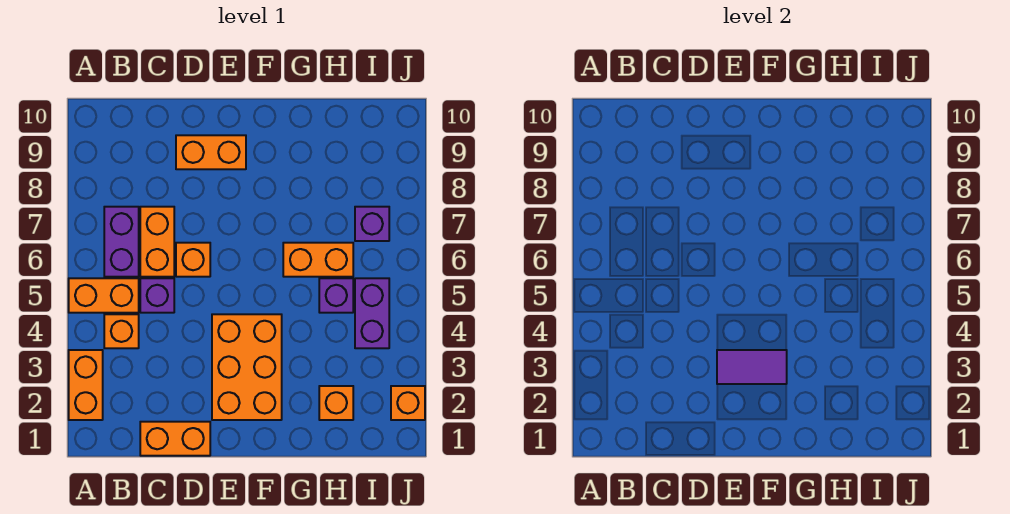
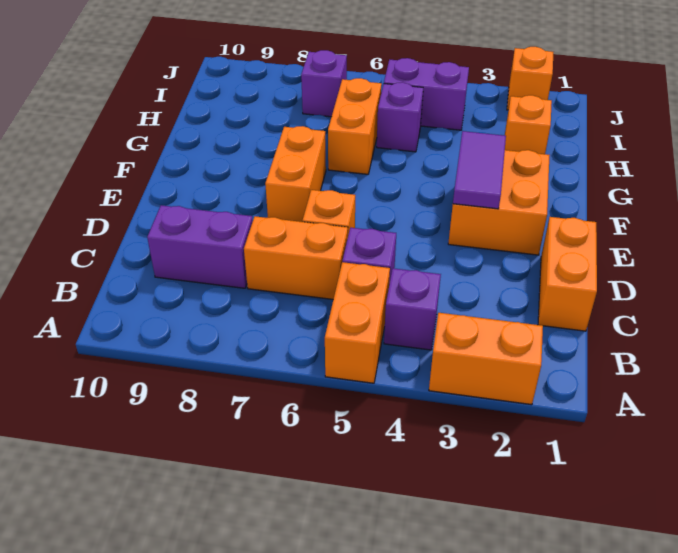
orange brick B4 level 1 -> purple brick B4 level 1
purple brick B6:B7 level 1 -> purple brick C8:C9 level 1
orange brick D9:E9 level 1 -> orange brick E7:F7 level 1
orange brick E2:F4 level 1 -> orange brick E2:F3 level 1

